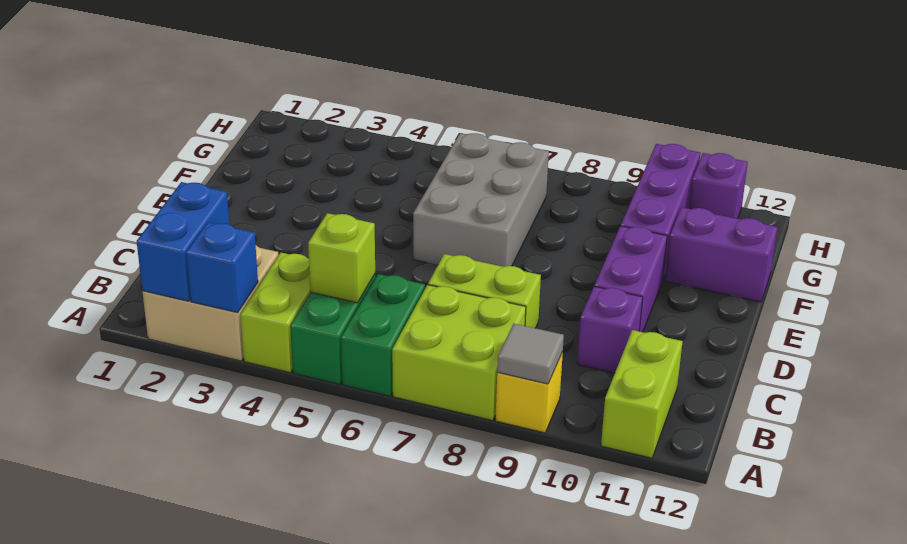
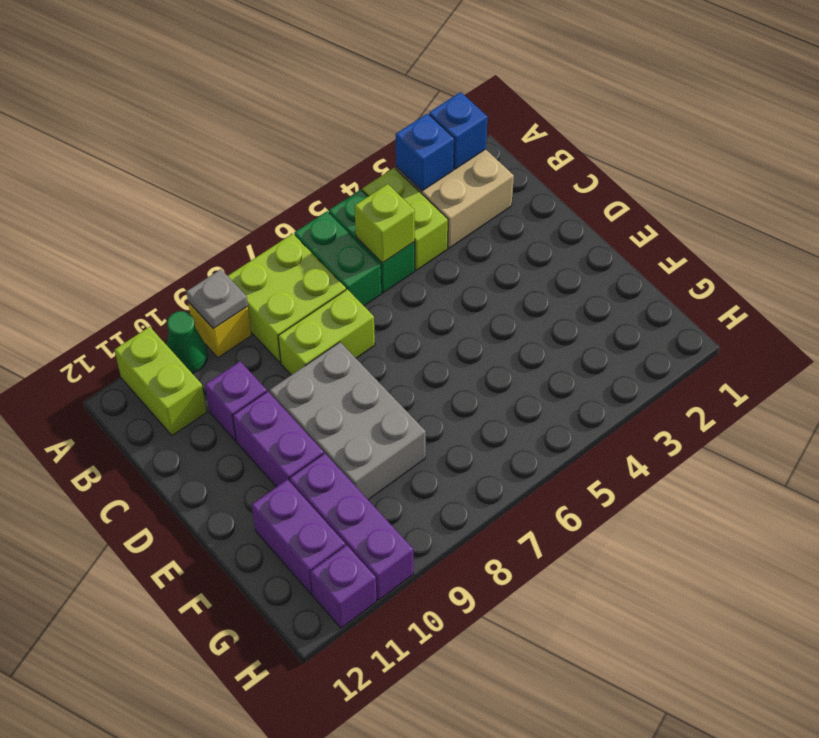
blue brick A2:B2 level 2 -> blue brick A2 level 2
grey tile A9 level 2 -> grey plate A9 level 2
none -> green cone A10 level 1
grey brick E6:G7 level 1 -> grey brick D8:F9 level 1
purple brick F11:F12 level 1 -> purple brick F11:G11 level 1

